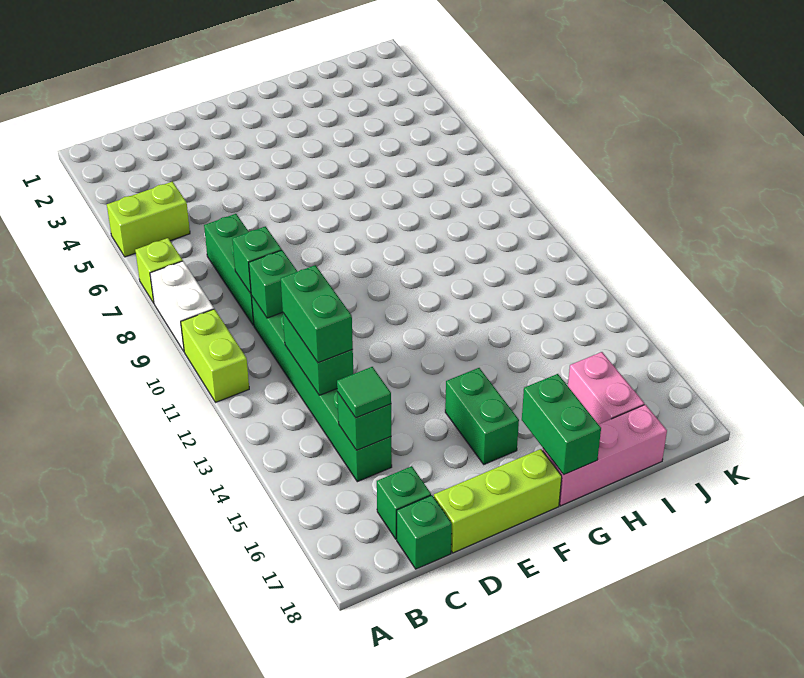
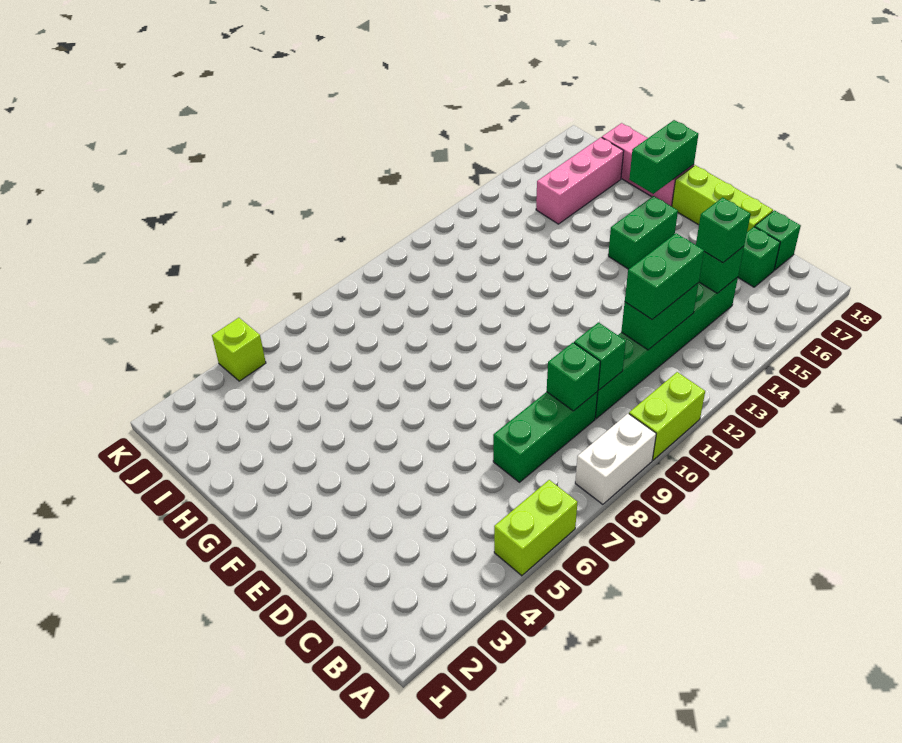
lime brick A5:B5 level 1 -> lime brick A5:A6 level 1
lime brick A7 level 1 -> lime brick K4 level 1
green tile C15 level 3 -> green brick C15 level 3
pink brick I16:I17 level 1 -> pink brick I15:I17 level 1

